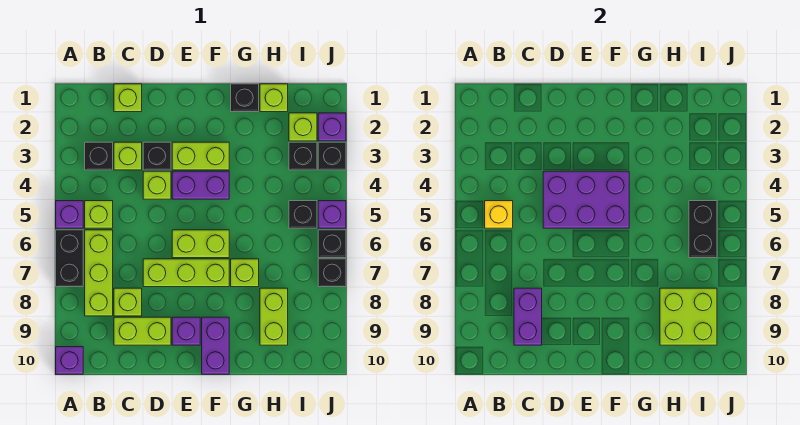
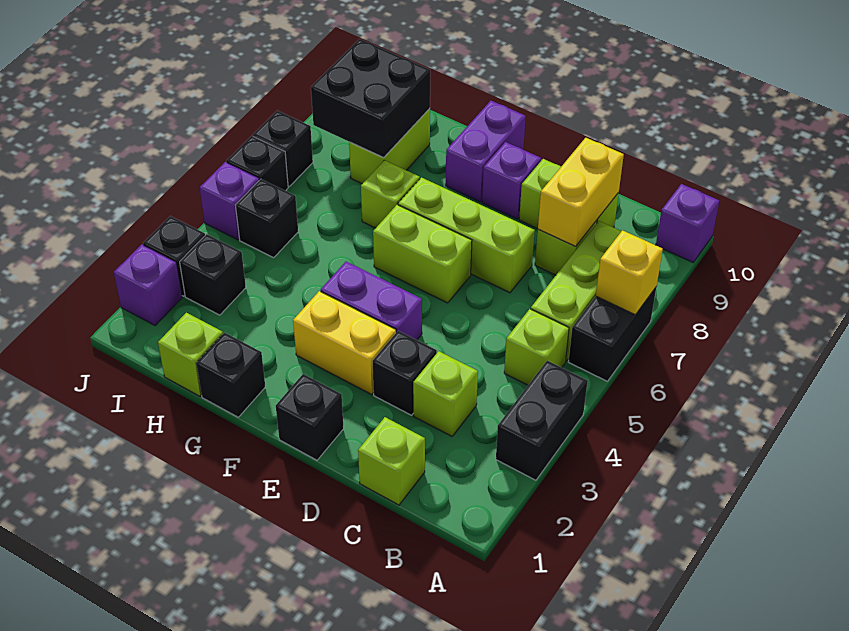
purple brick A5 level 1 -> none
black brick B3 level 1 -> black brick E1 level 1
yellow brick B5 level 2 -> yellow brick A7 level 2
purple brick C8:C9 level 2 -> yellow brick C8:C9 level 2
lime brick D4 level 1 -> none
purple brick D4:F5 level 2 -> none
lime brick E3:F3 level 1 -> yellow brick E3:F3 level 1
lime brick H8:I9 level 2 -> black brick H8:I9 level 2
lime brick I2 level 1 -> none
black brick I5:I6 level 2 -> black brick A3:A4 level 1

